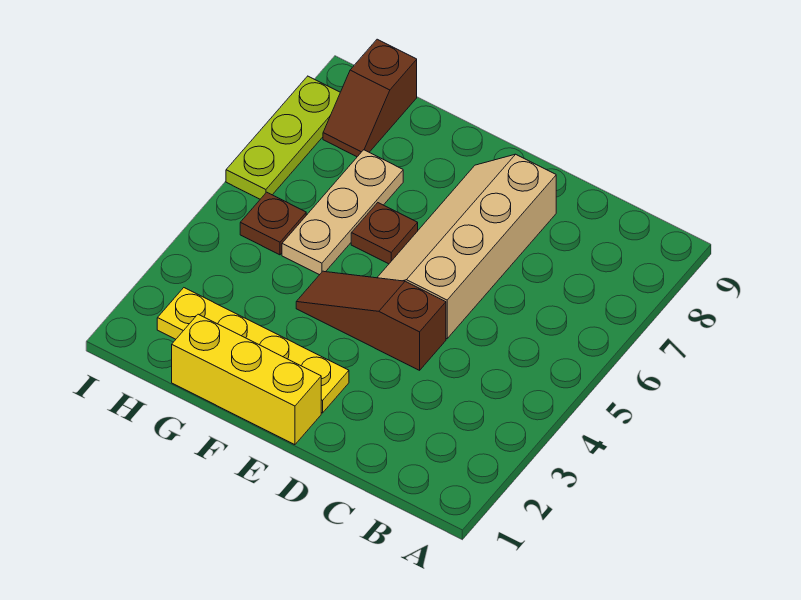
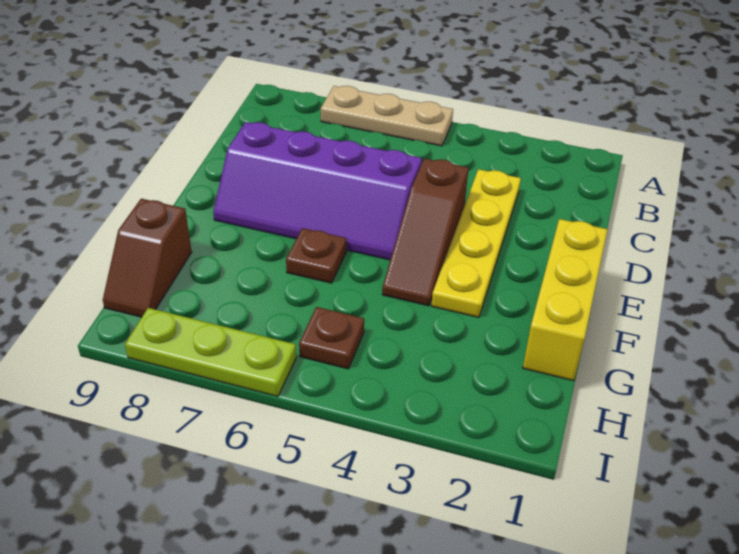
tan slope D5:E8 level 1 top D -> purple slope D5:E8 level 1 top D
yellow plate E2:H2 level 1 -> yellow plate C3:F3 level 1
tan plate G5:G7 level 1 -> tan plate A5:A7 level 1
brown slope H8:H9 level 1 top 9 -> brown slope G9:H9 level 1 top G

